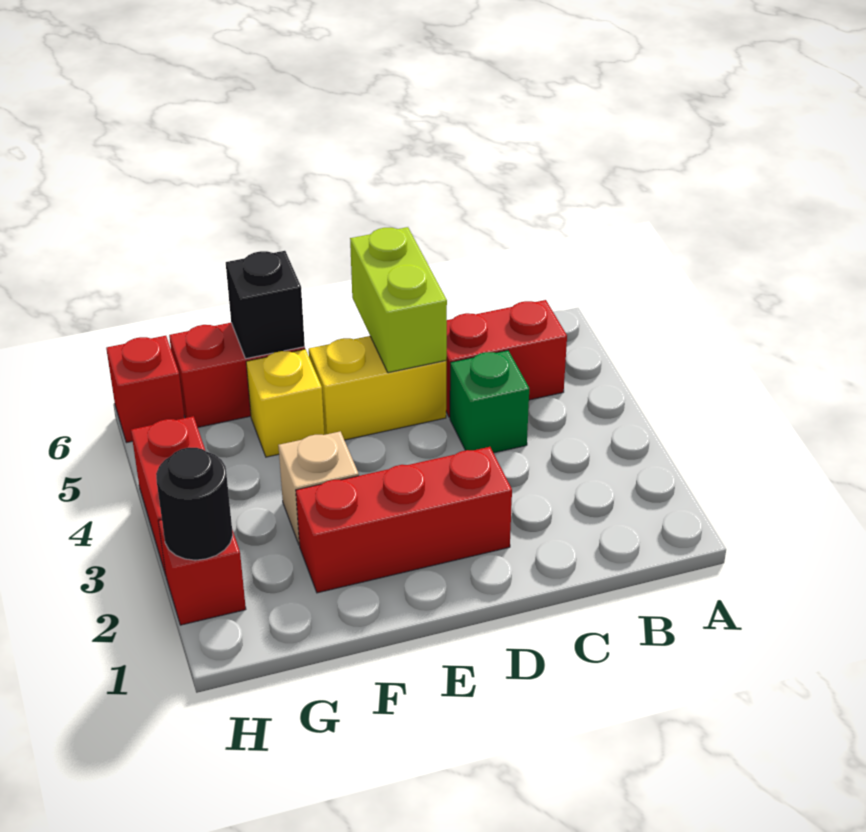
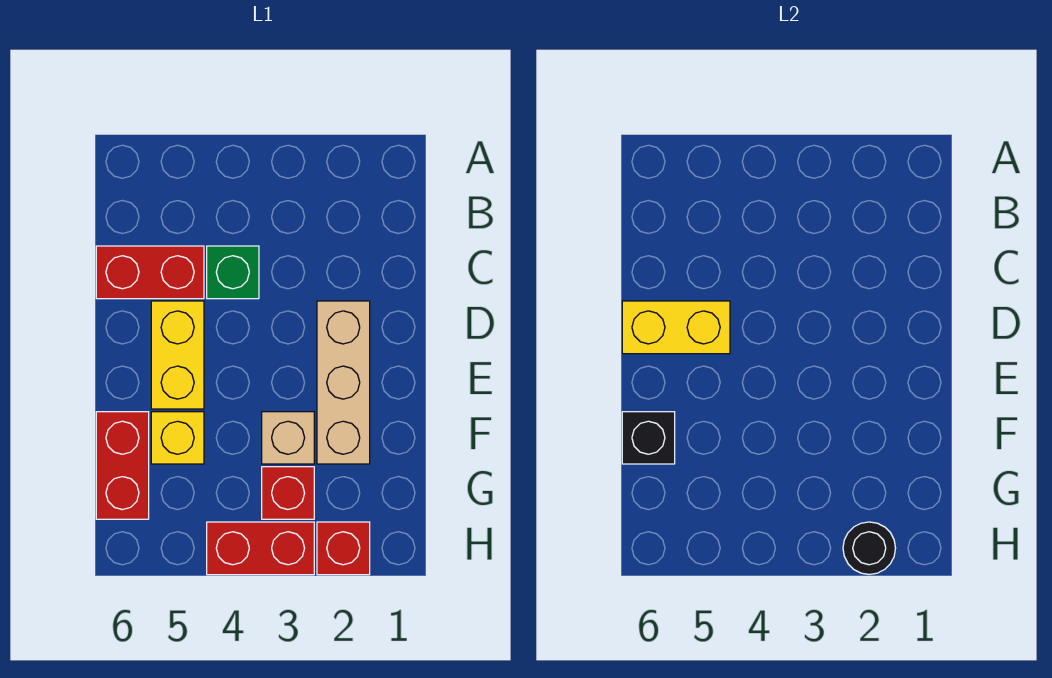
red brick B5:C5 level 1 -> red brick C5:C6 level 1
red brick D2:F2 level 1 -> tan brick D2:F2 level 1
lime brick D5:D6 level 2 -> yellow brick D5:D6 level 2
red brick H6 level 1 -> red brick G3 level 1

